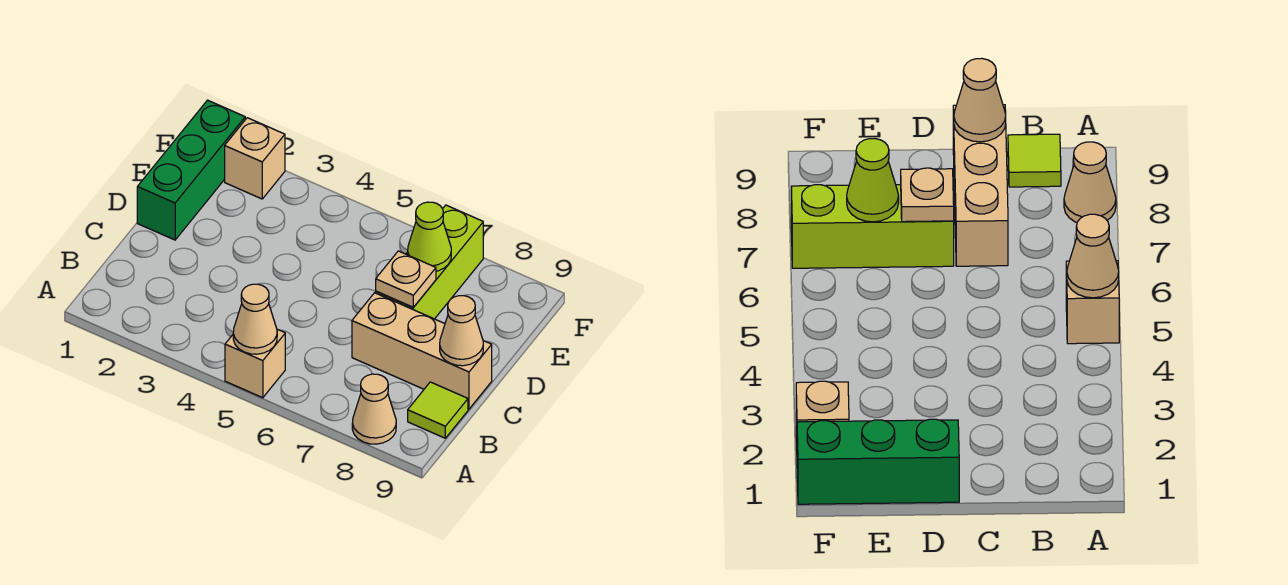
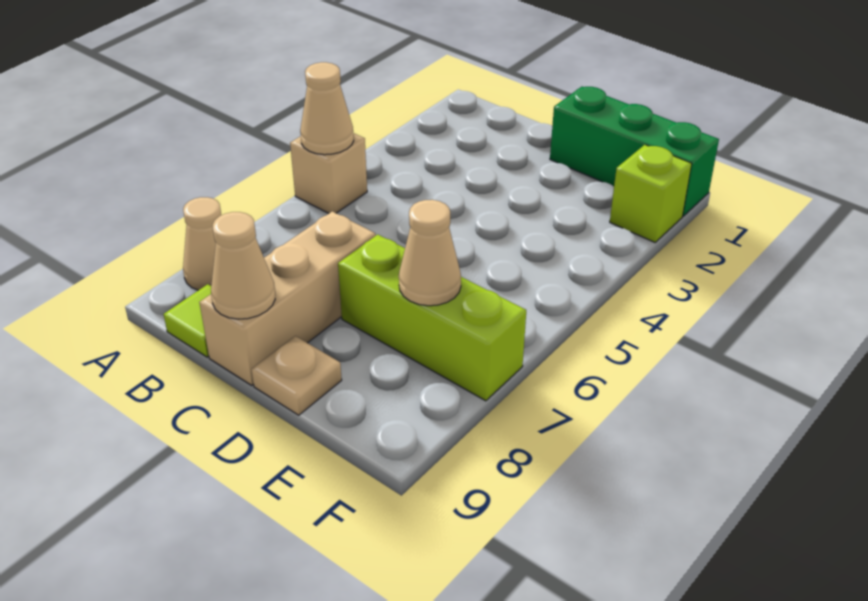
tan plate D7 level 2 -> tan plate D9 level 1
lime cone E7 level 2 -> tan cone E7 level 2
tan brick F2 level 1 -> lime brick F2 level 1

